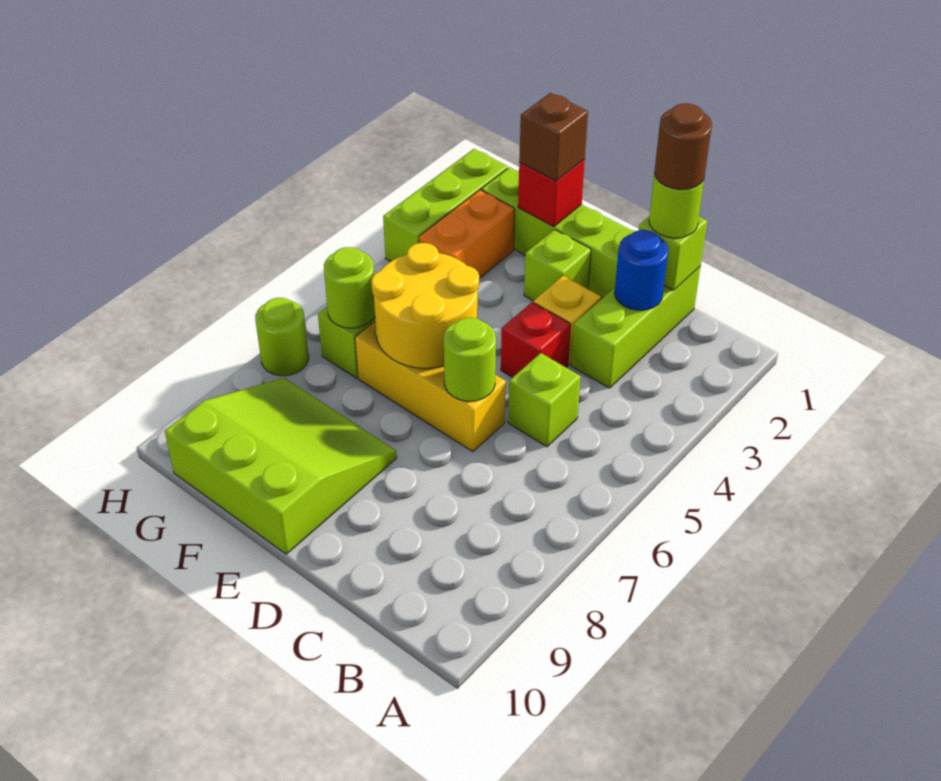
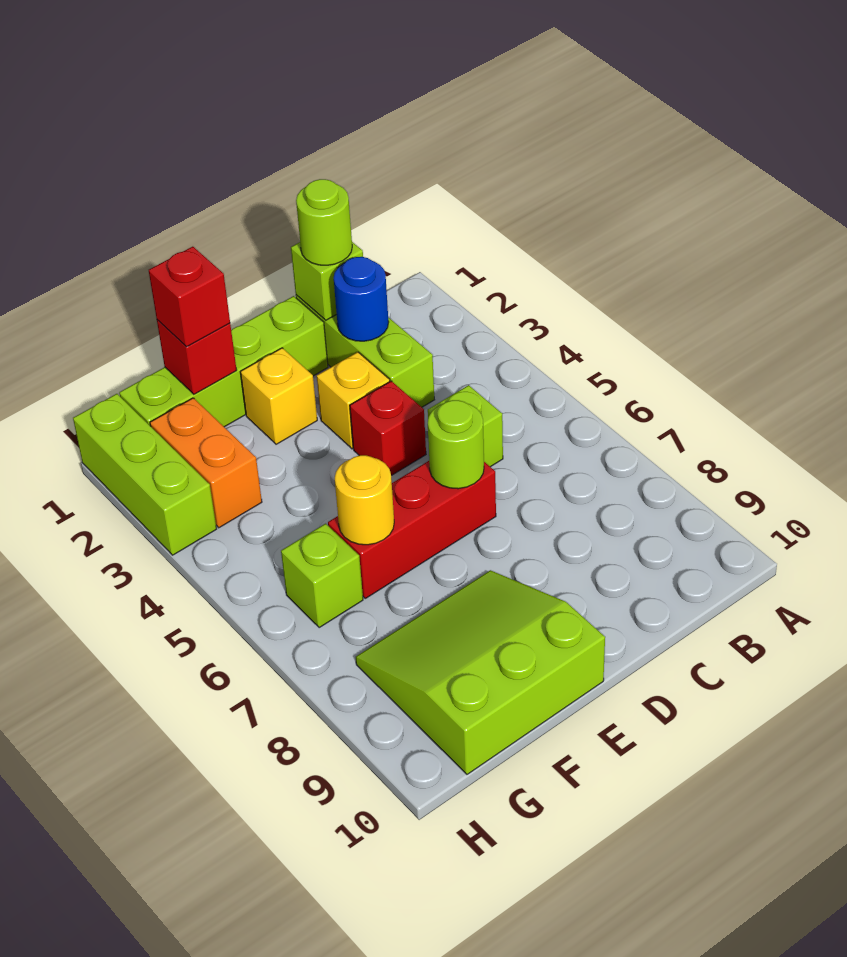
brown round brick C1 level 4 -> none
yellow brick D6:F6 level 1 -> red brick D6:F6 level 1
lime brick E2 level 1 -> yellow brick E2 level 1
yellow round brick E5:F6 level 2 -> yellow round brick F6 level 2
brown brick F1 level 3 -> red brick F1 level 3
lime round brick G6 level 2 -> none
lime round brick H7 level 1 -> none

